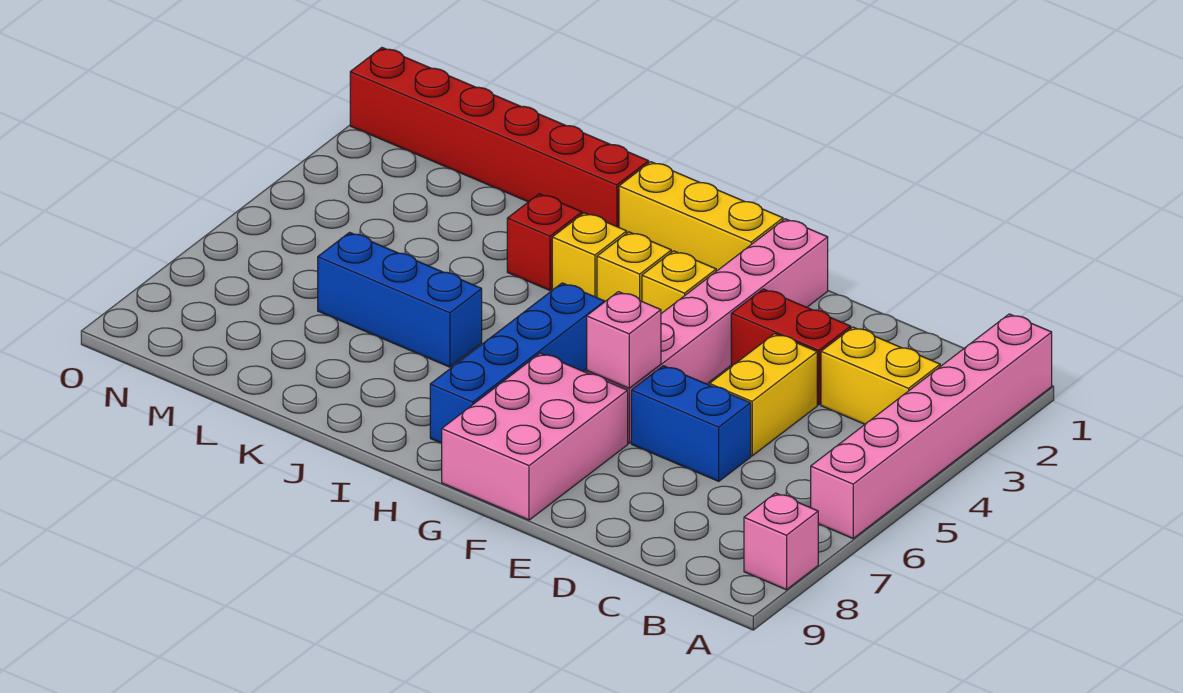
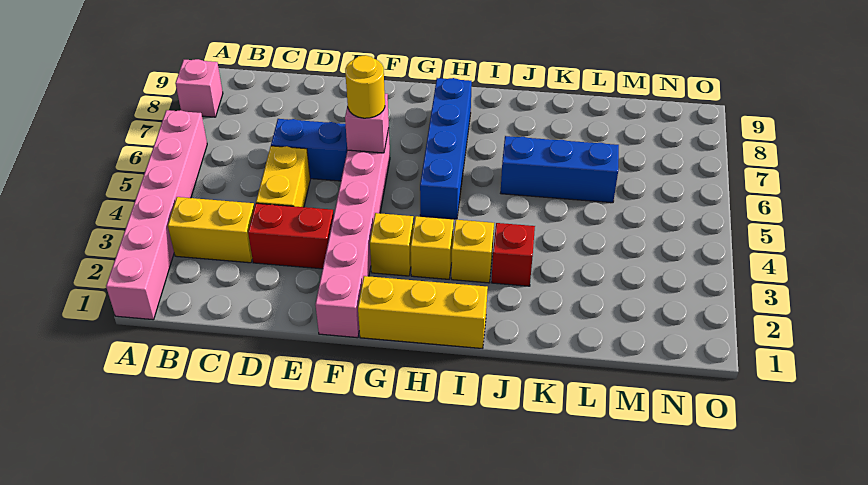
none -> yellow round brick F6 level 3
pink brick F7:G9 level 1 -> none
red brick J1:O1 level 1 -> none

